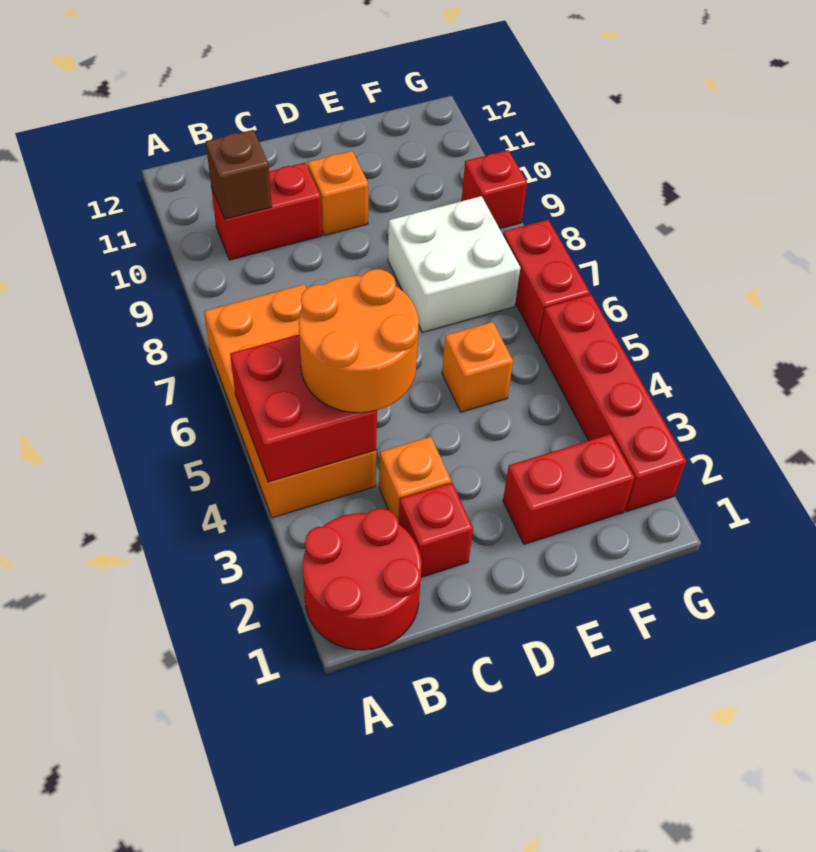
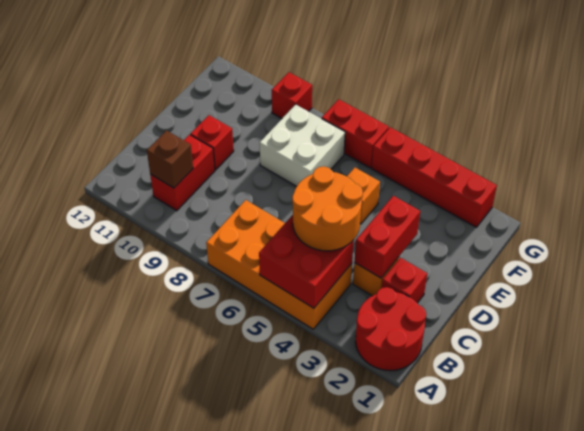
orange brick D10 level 1 -> red brick D10 level 1
red brick E2:F2 level 1 -> red brick C3:D3 level 2

